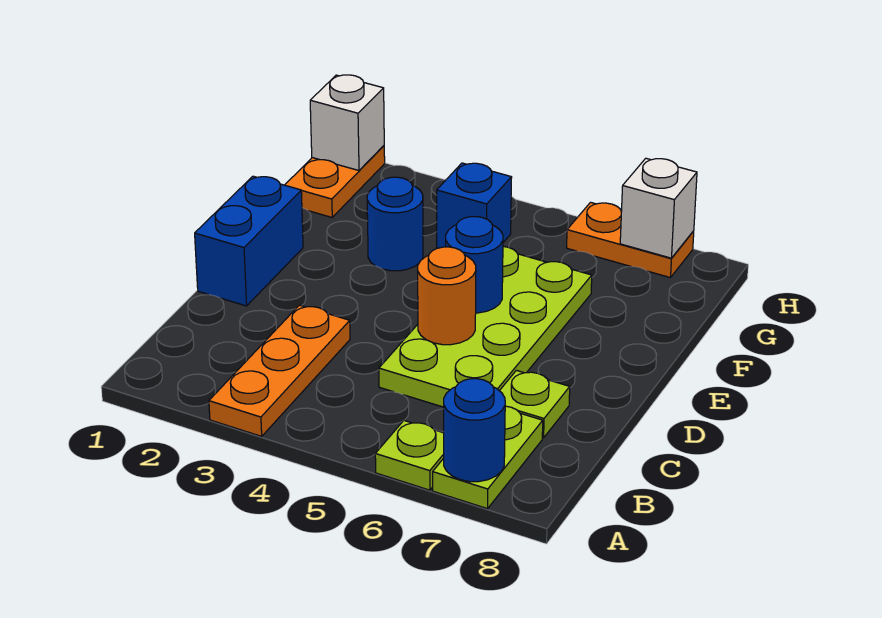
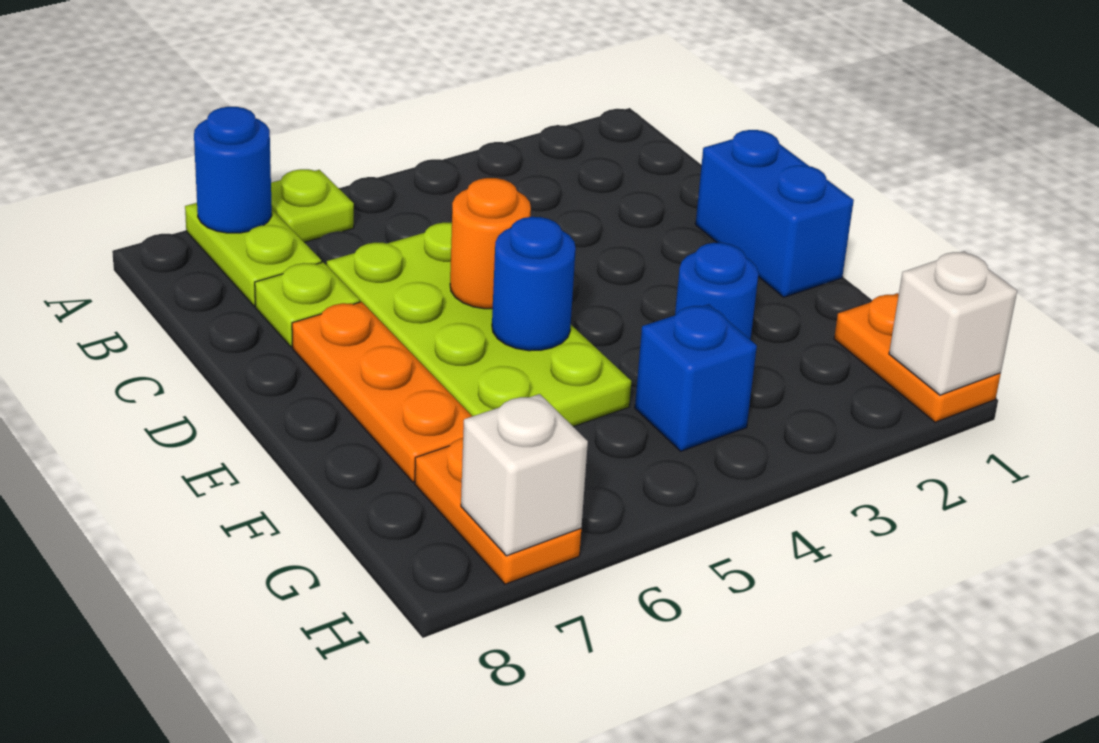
orange plate A3:C3 level 1 -> orange plate D7:F7 level 1
orange plate H6:H7 level 1 -> orange plate G7:H7 level 1

